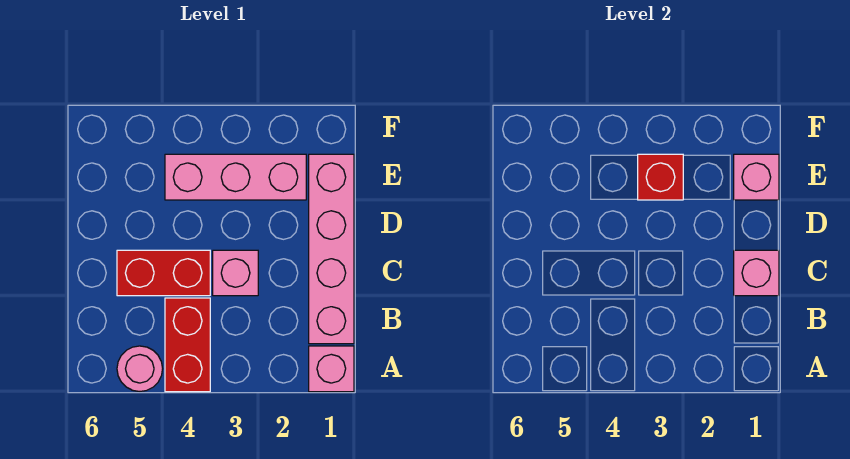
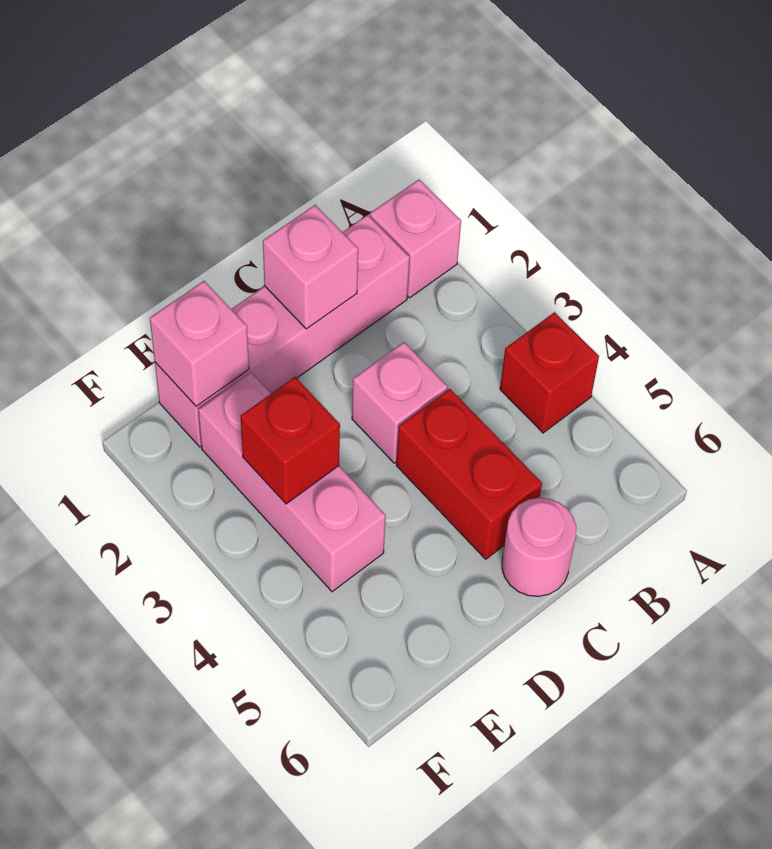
red brick A4:B4 level 1 -> red brick A4 level 1
pink round brick A5 level 1 -> pink round brick C6 level 1

